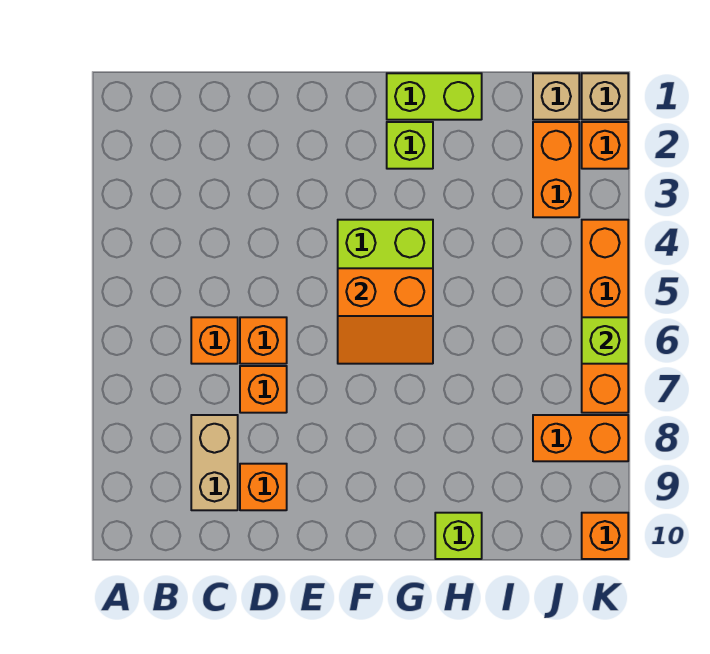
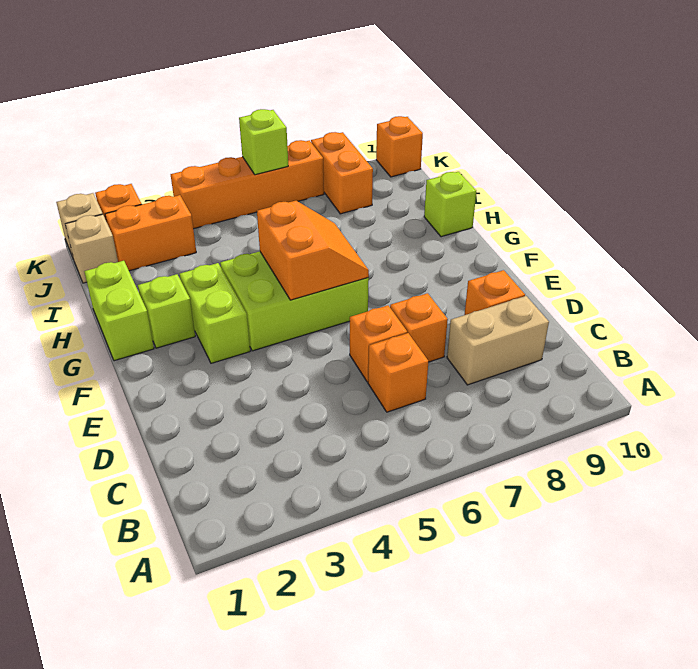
none -> lime brick F3:G3 level 1

